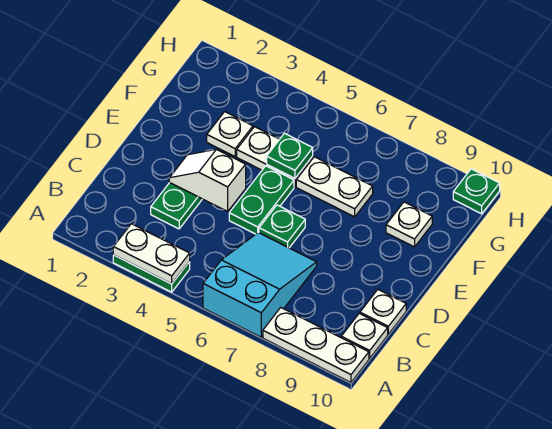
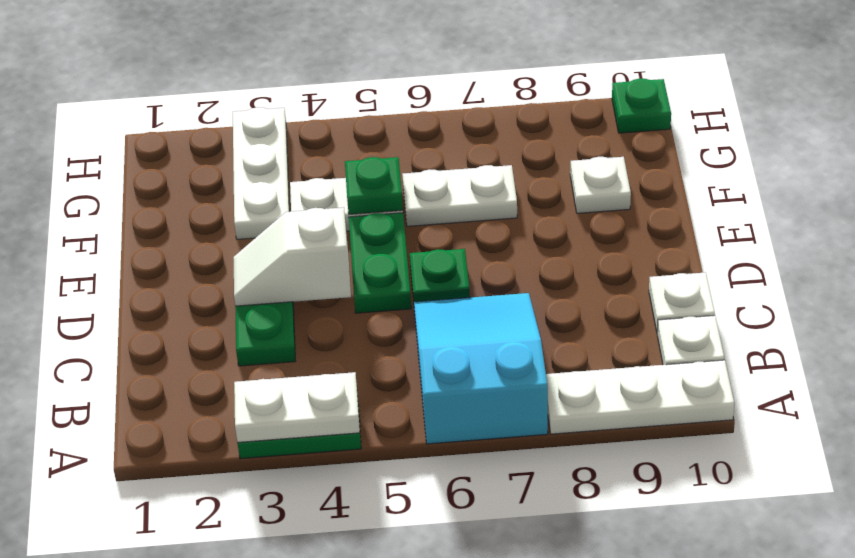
white plate F3 level 1 -> white plate F3:H3 level 1

